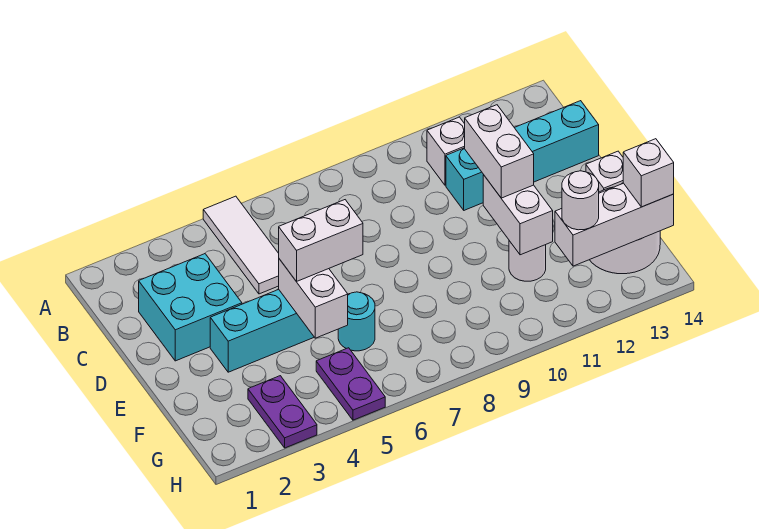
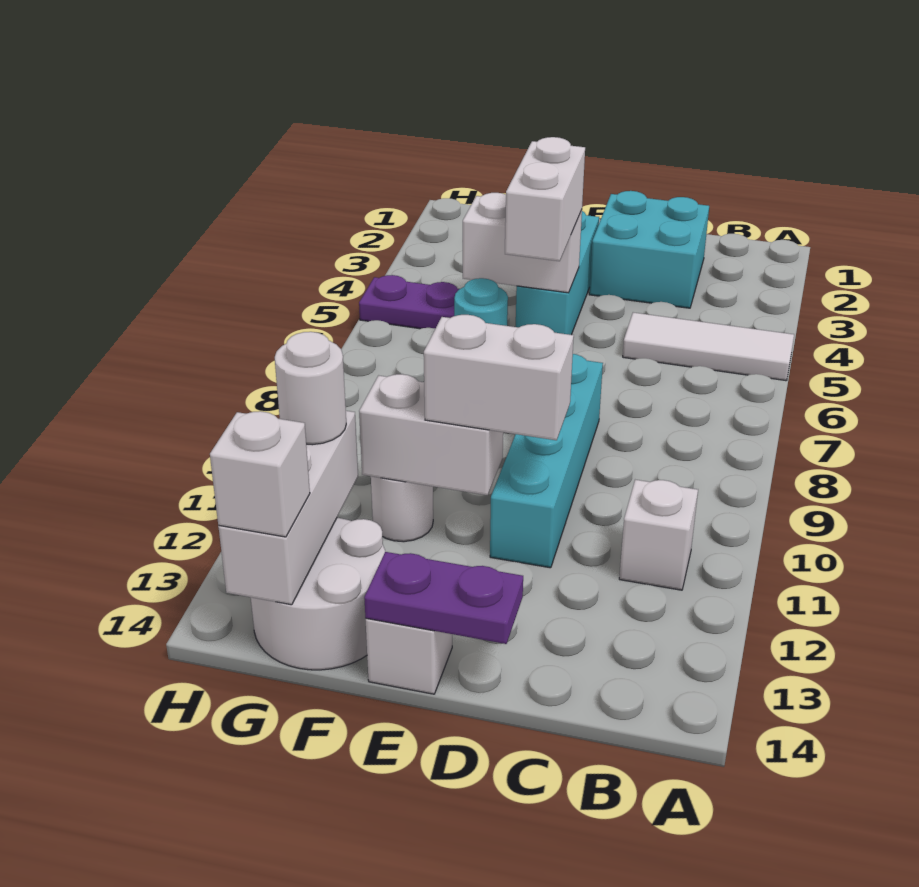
cyan brick C11:C14 level 1 -> cyan brick D8:D11 level 1
purple plate G3:H3 level 1 -> purple plate D14:E14 level 2

